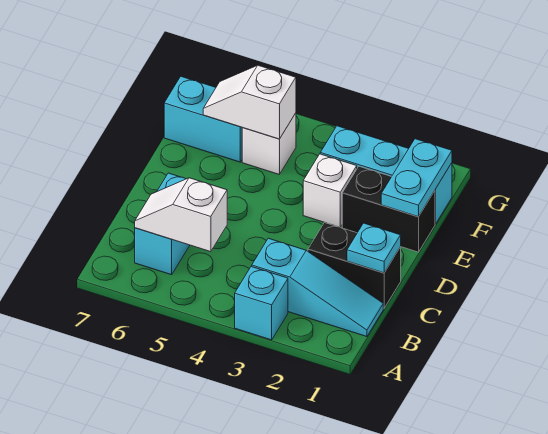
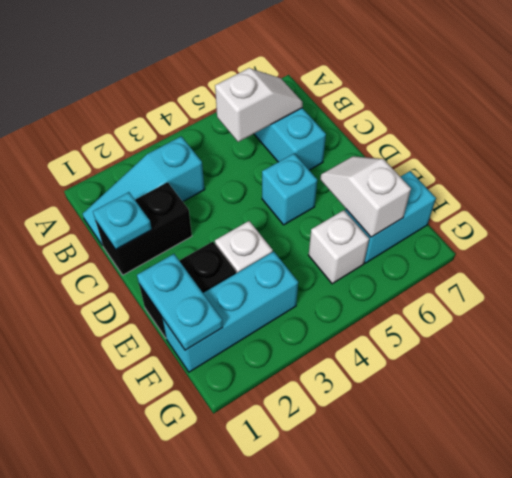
cyan brick A3 level 1 -> cyan brick D5 level 1
white slope F5:F6 level 2 top 5 -> white slope E6:F6 level 2 top F

